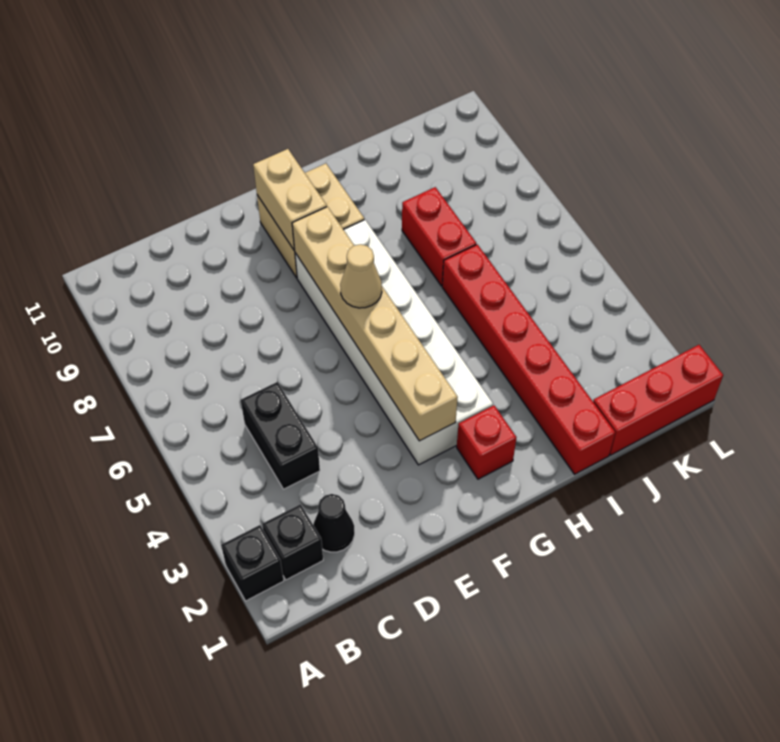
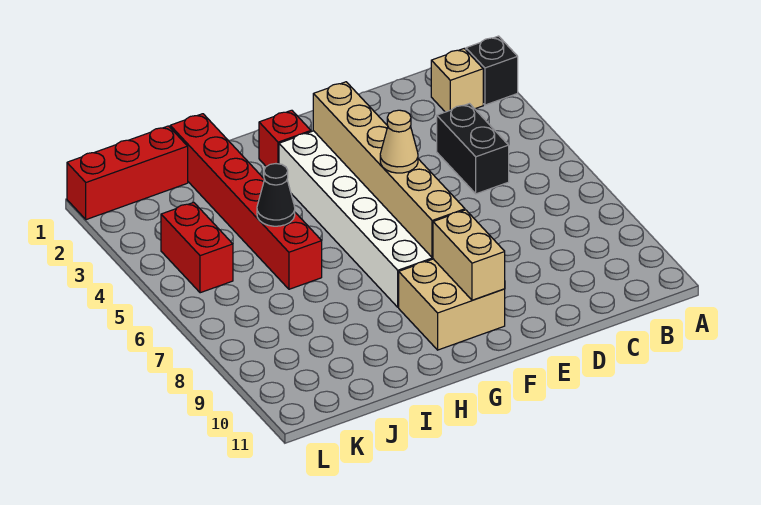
black brick B2 level 1 -> tan brick B2 level 1
black cone C2 level 1 -> black cone I5 level 2
red brick I7:I8 level 1 -> red brick K4:K5 level 1

